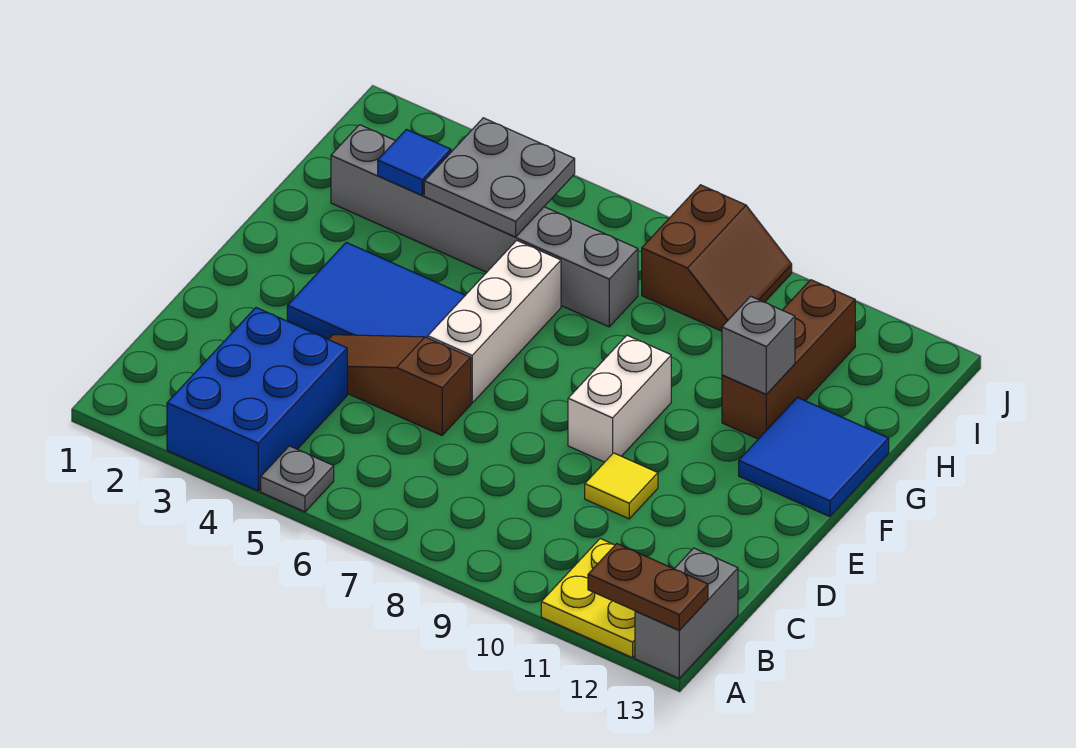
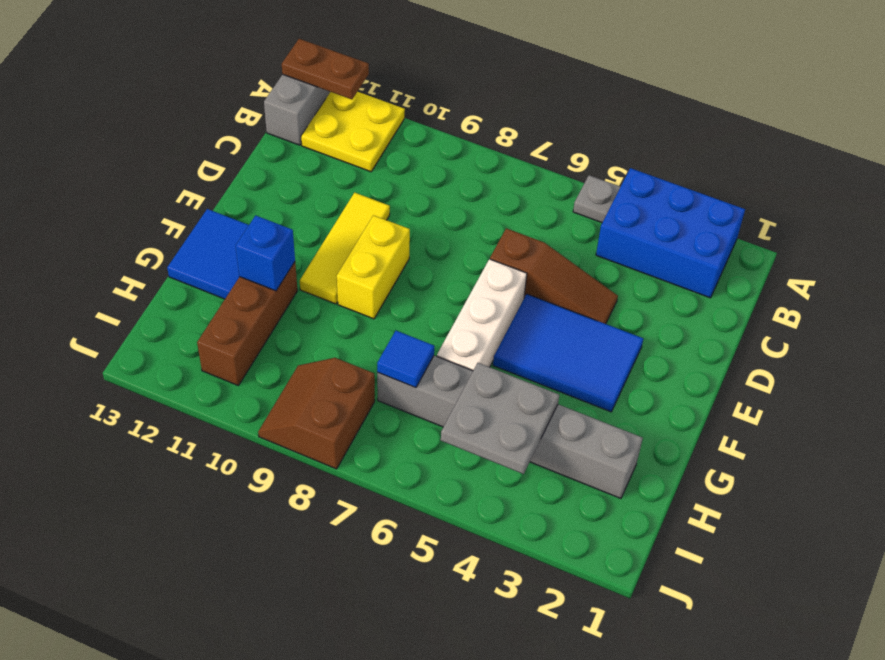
blue brick A3:C4 level 1 -> blue brick A2:B4 level 1
yellow tile D10 level 1 -> yellow tile D10:F10 level 1
white brick E9:F9 level 1 -> yellow brick E9:F9 level 1
grey brick G11 level 2 -> blue brick G11 level 2
blue tile H3 level 2 -> blue tile H7 level 2

